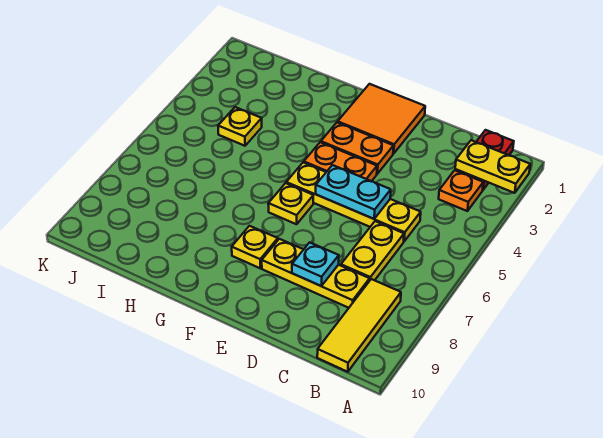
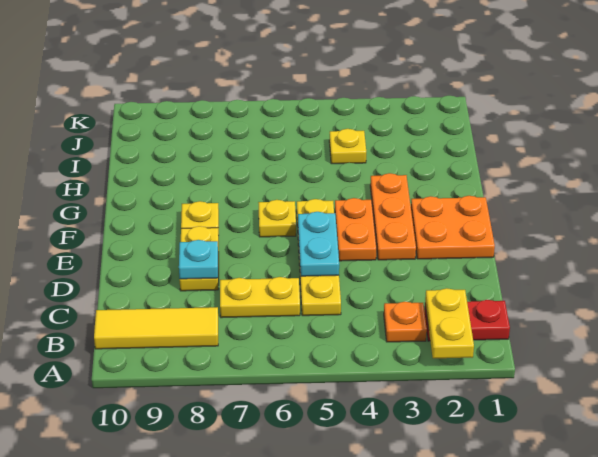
yellow plate C8:E8 level 1 -> yellow plate D8:E8 level 1
orange tile E1:F2 level 1 -> orange plate E1:F2 level 1
orange plate E3:F3 level 1 -> orange plate E3:G3 level 1

